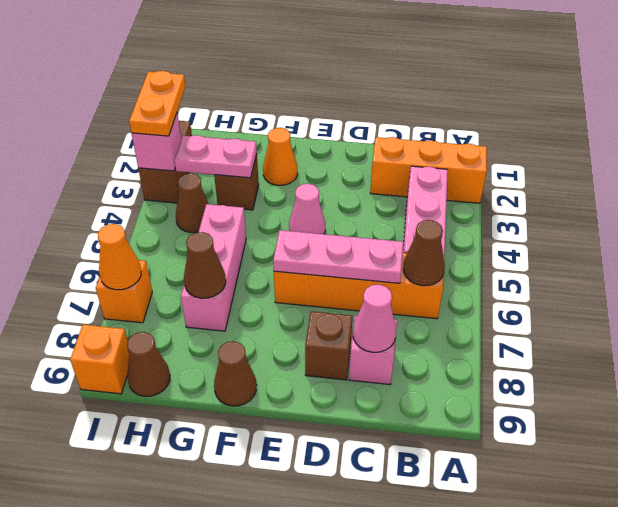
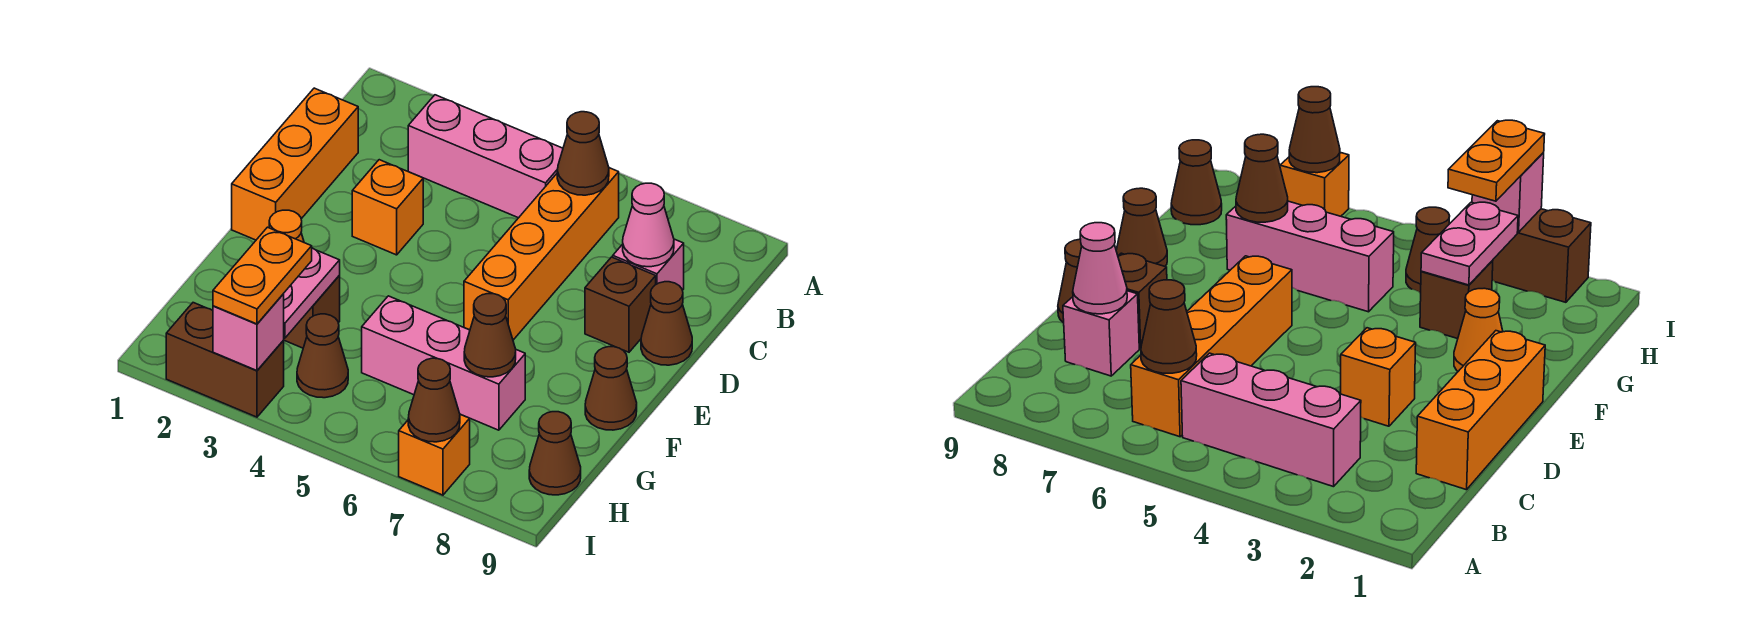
orange brick A2:C2 level 1 -> orange brick C1:E1 level 1
pink plate C6:E6 level 2 -> none
none -> brown cone D9 level 1
pink cone E4 level 1 -> none
orange plate I2:I3 level 3 -> orange plate H3:I3 level 3
orange cone I7 level 2 -> brown cone I7 level 2
orange brick I9 level 1 -> orange brick D3 level 1

